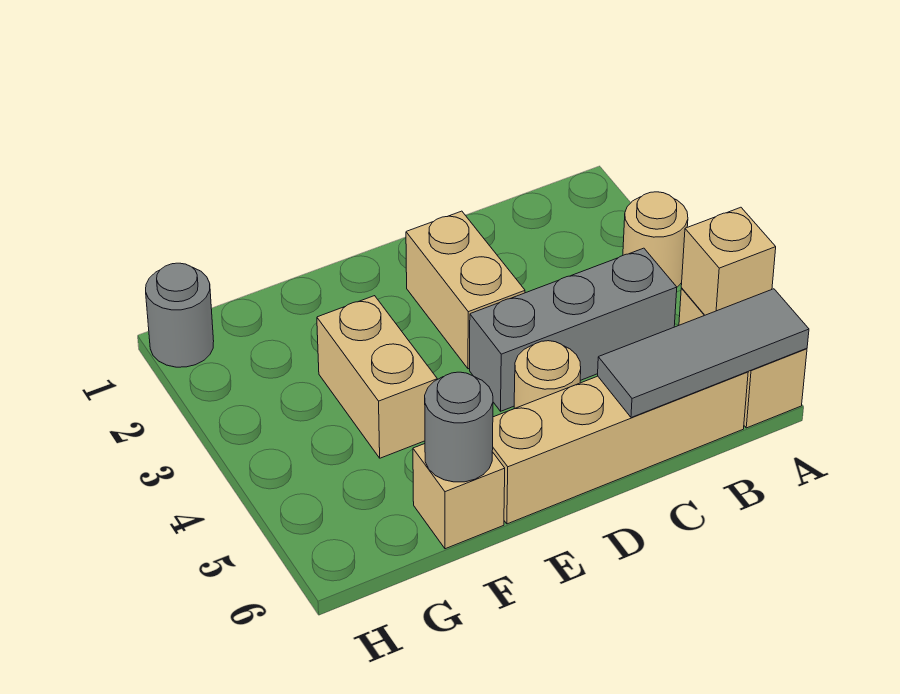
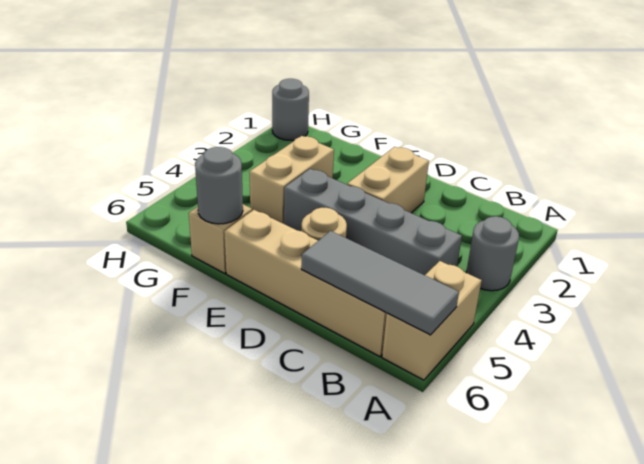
tan round brick A3 level 1 -> grey round brick A3 level 1
tan brick A5 level 2 -> none
grey brick B4:D4 level 1 -> grey brick B4:E4 level 1

